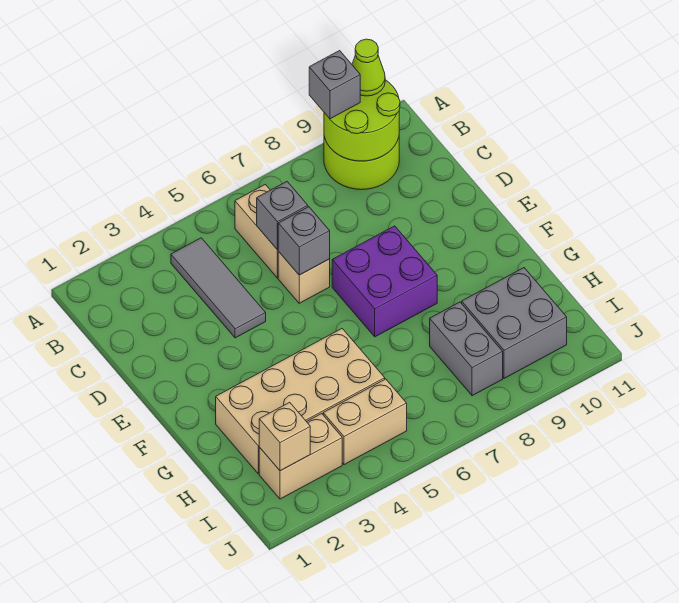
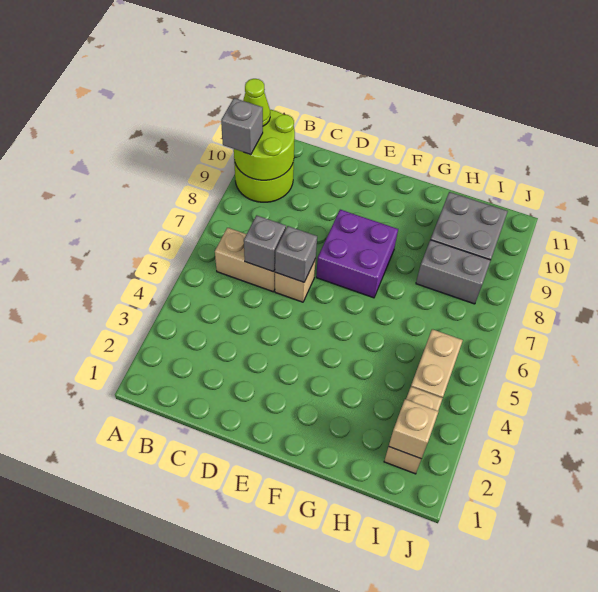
grey tile B4:D4 level 1 -> none
tan brick G2:H5 level 1 -> none

